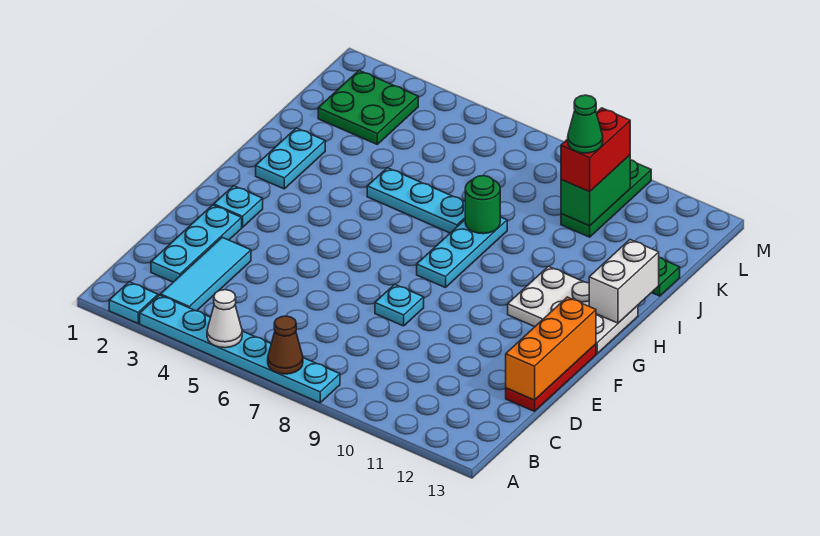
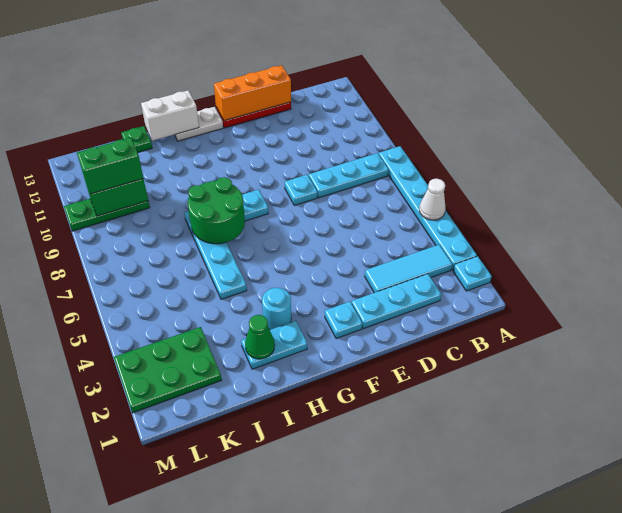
brown cone A7 level 2 -> none
none -> cyan plate B8:D8 level 1
white plate G11:H13 level 1 -> white plate G13:H13 level 1
none -> cyan round brick H3 level 1
green round brick I8 level 2 -> green round brick H7:I8 level 2
green plate K2:L3 level 1 -> green plate K2:M3 level 1
red brick K10:L10 level 3 -> green brick K10:L10 level 3
green cone K10 level 4 -> green cone I2 level 2

